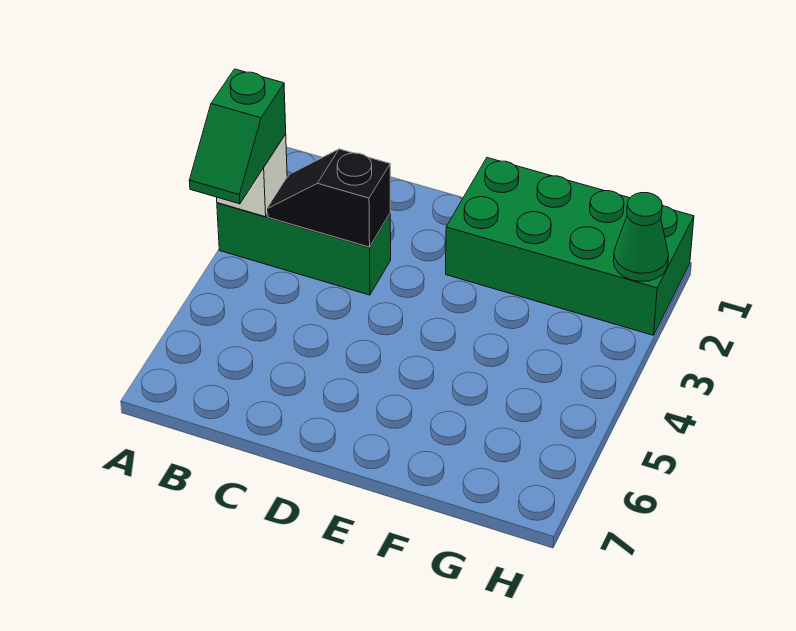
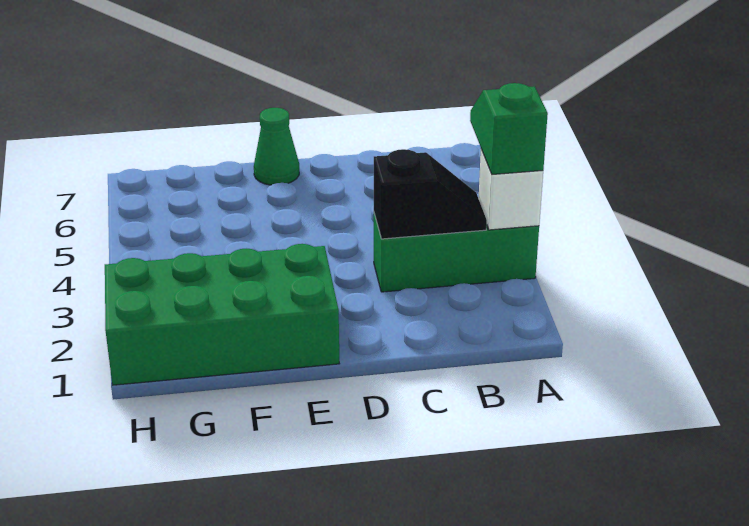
green cone H2 level 2 -> green cone E7 level 1

